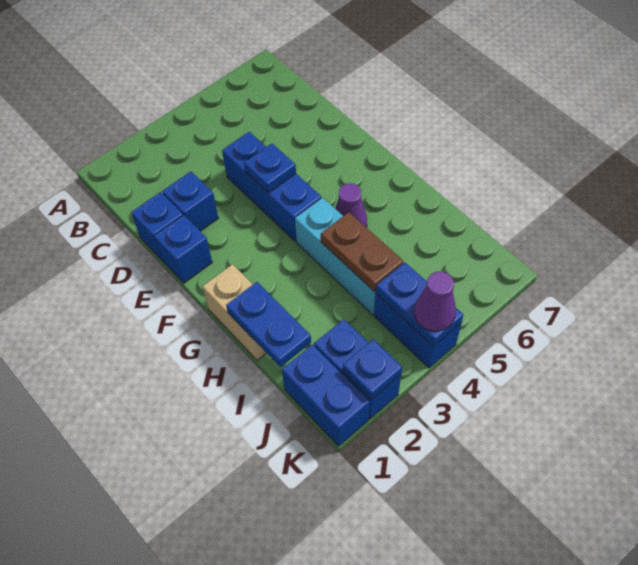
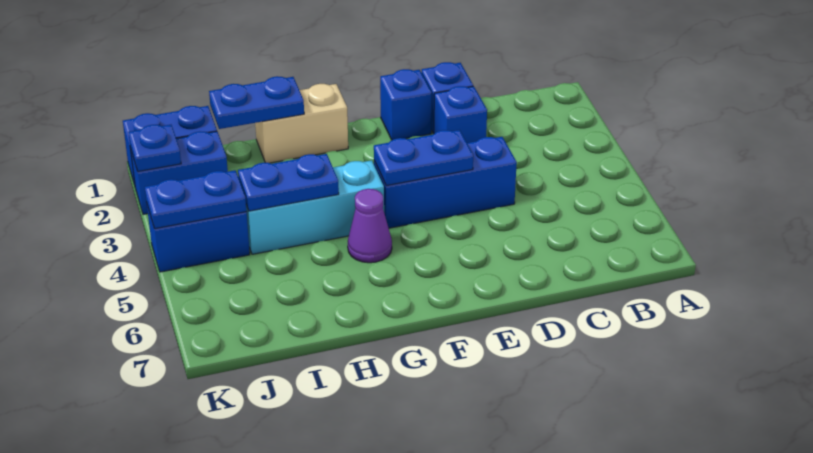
blue plate E4 level 2 -> blue plate E4:F4 level 2
brown plate H4:I4 level 2 -> blue plate H4:I4 level 2
purple cone K4 level 3 -> none

